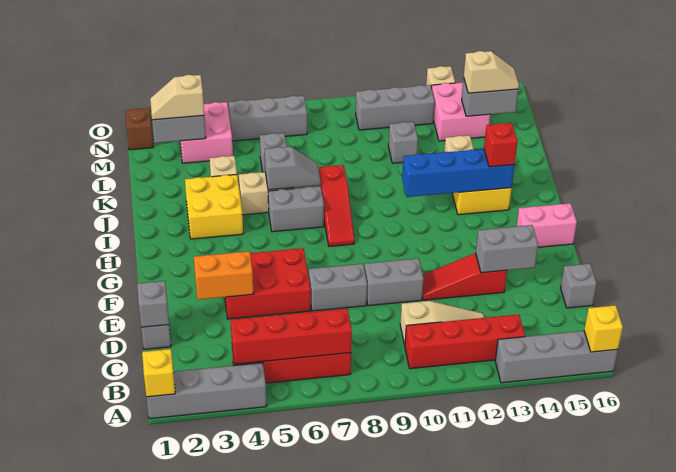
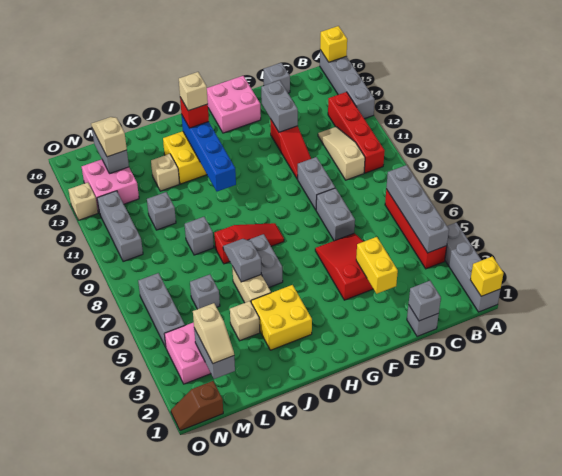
red brick B4:B7 level 2 -> grey brick B4:B7 level 2
orange brick E3:E4 level 2 -> yellow brick E3:E4 level 2
red brick E4:F6 level 1 -> red slope E4:F6 level 1 top 4
pink brick G15:G16 level 1 -> pink brick F15:G16 level 1
none -> tan brick I14 level 4
none -> grey brick K9 level 1

